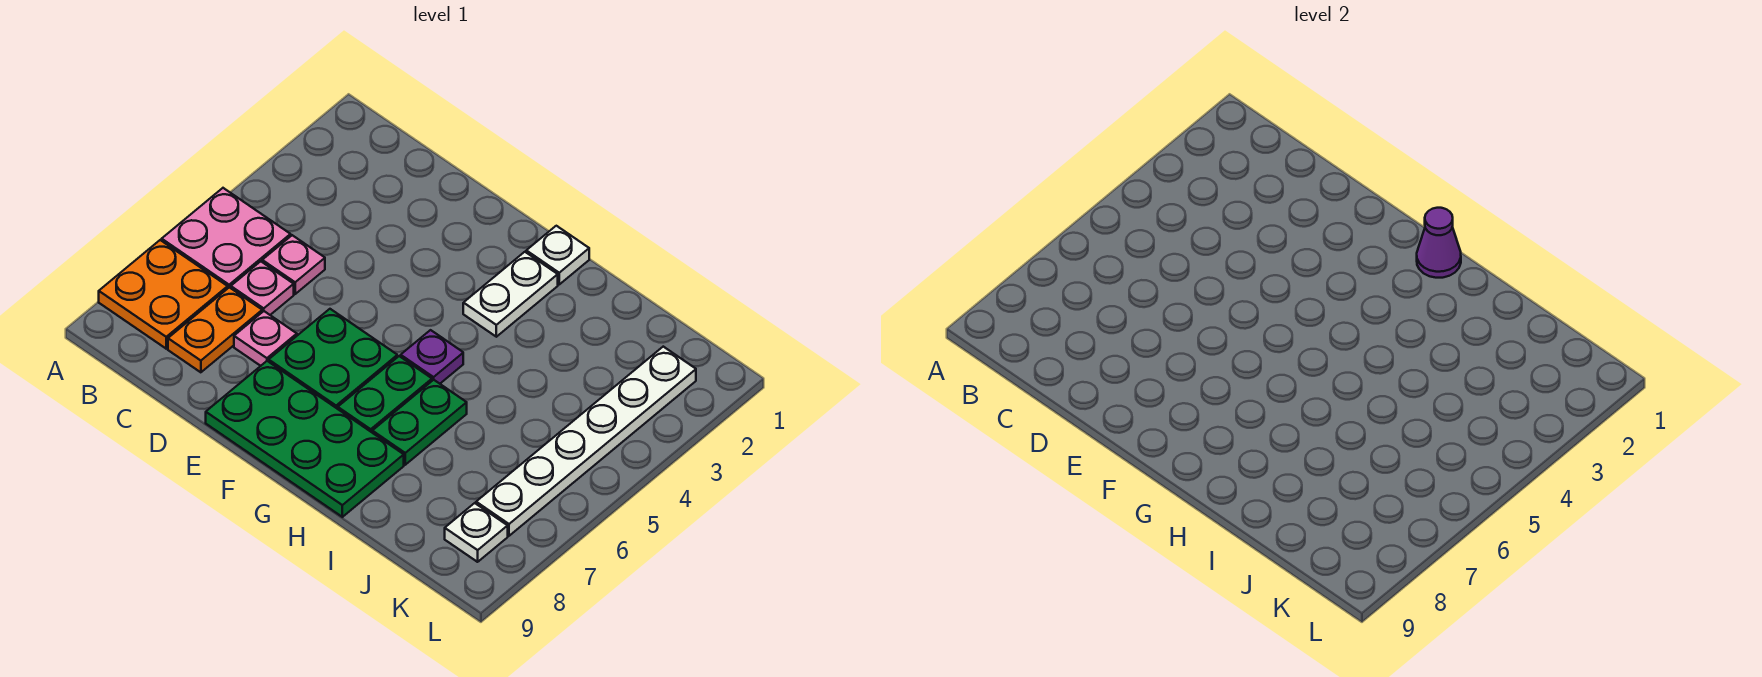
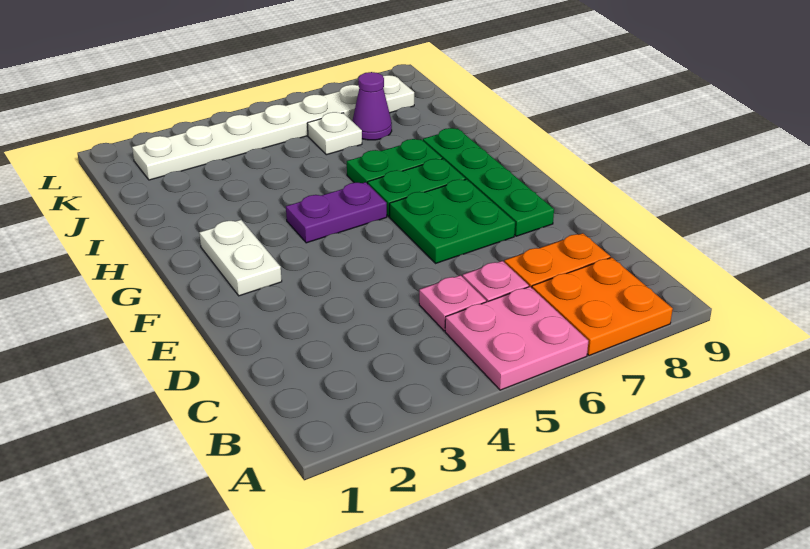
pink plate D7 level 1 -> none
green plate E8:H9 level 1 -> green plate E8:H8 level 1
white plate G1 level 1 -> white plate J6 level 1
purple cone G1 level 2 -> purple cone J7 level 1
white plate G2:G3 level 1 -> white plate F2:G2 level 1
purple plate G5 level 1 -> purple plate G4:G5 level 1

